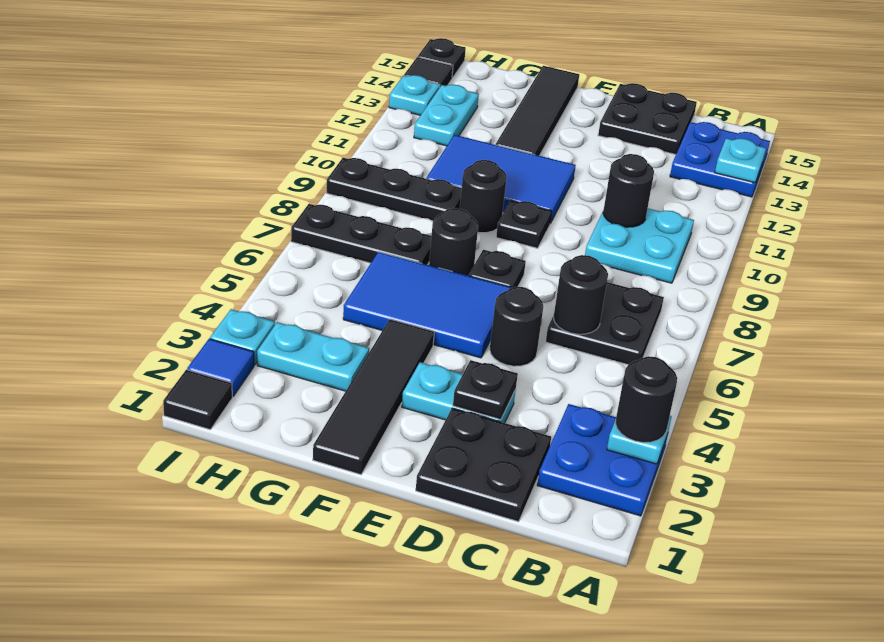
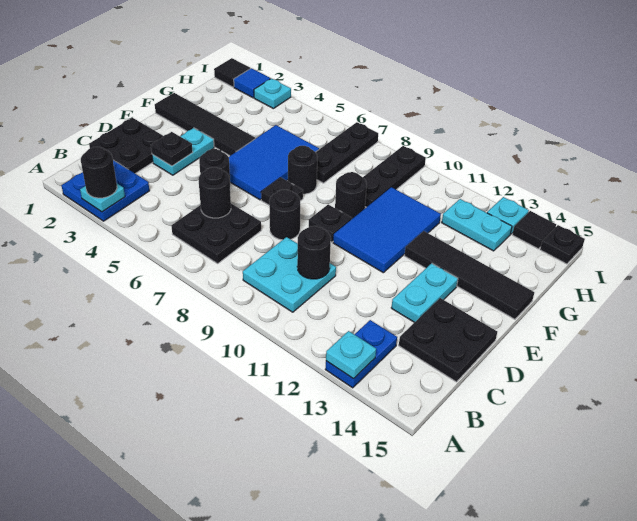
blue plate A13:B14 level 1 -> blue plate A13:B13 level 1
none -> black round brick D8 level 1
cyan plate G3:H3 level 1 -> cyan plate D13:E13 level 1

